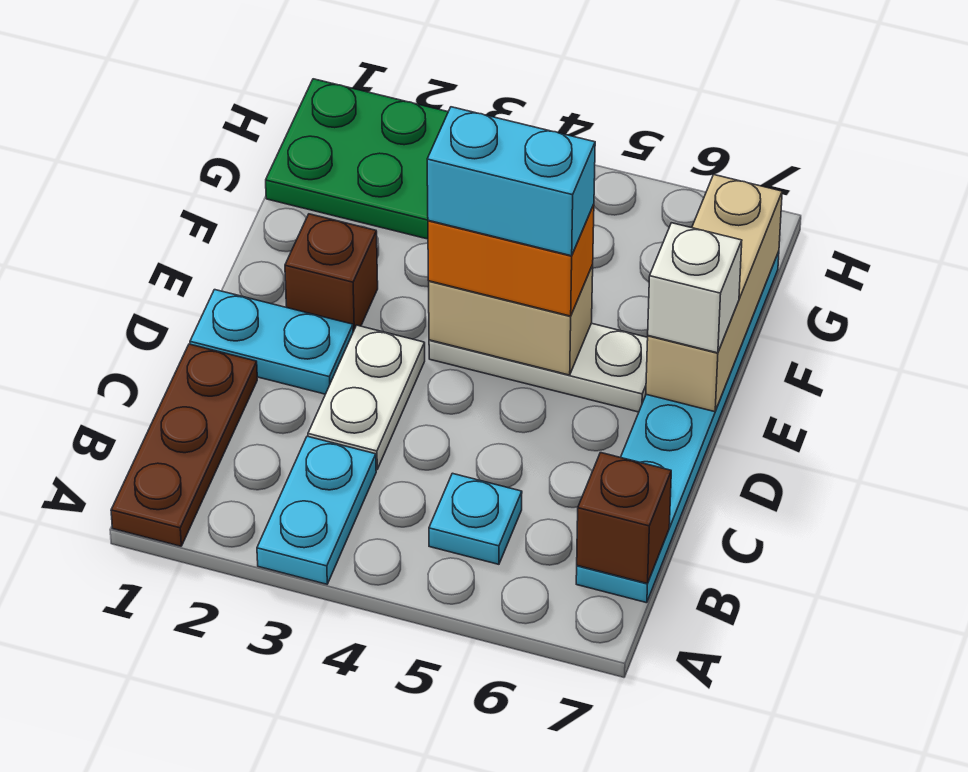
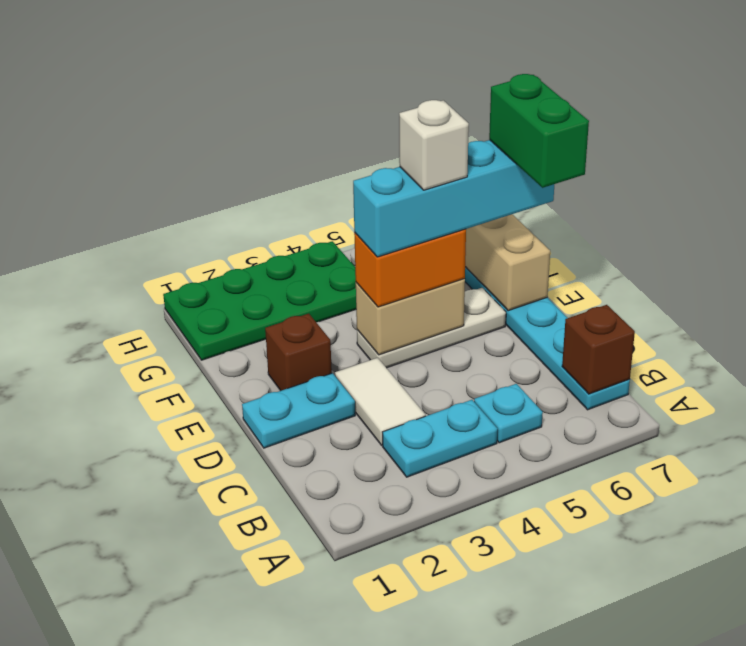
brown plate A1:C1 level 1 -> none
cyan plate A3:B3 level 1 -> cyan plate B3:B4 level 1
white plate C3:D3 level 1 -> white tile C3:D3 level 1
none -> green brick D7:E7 level 5
cyan brick E4:E5 level 4 -> cyan brick E4:E7 level 4
white brick E7 level 3 -> white brick E5 level 5

